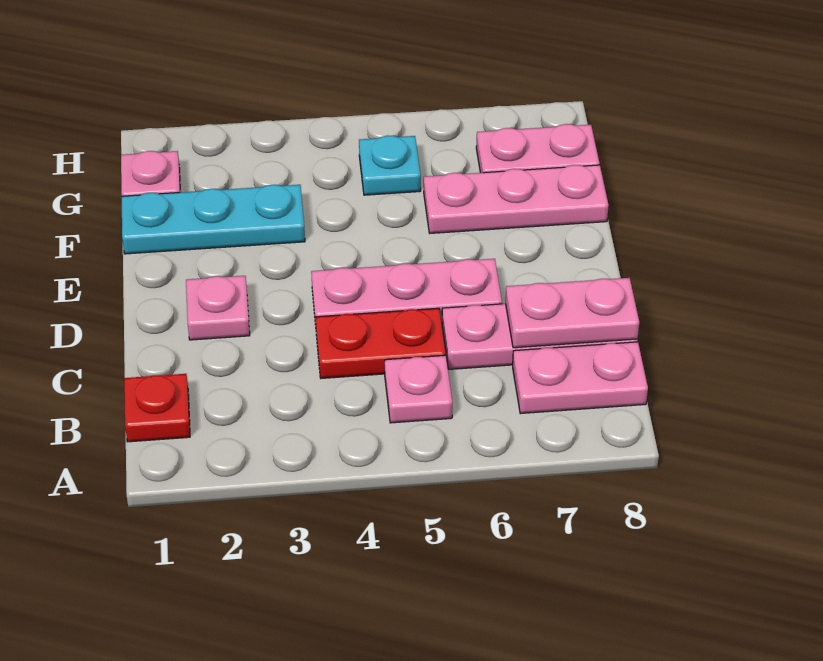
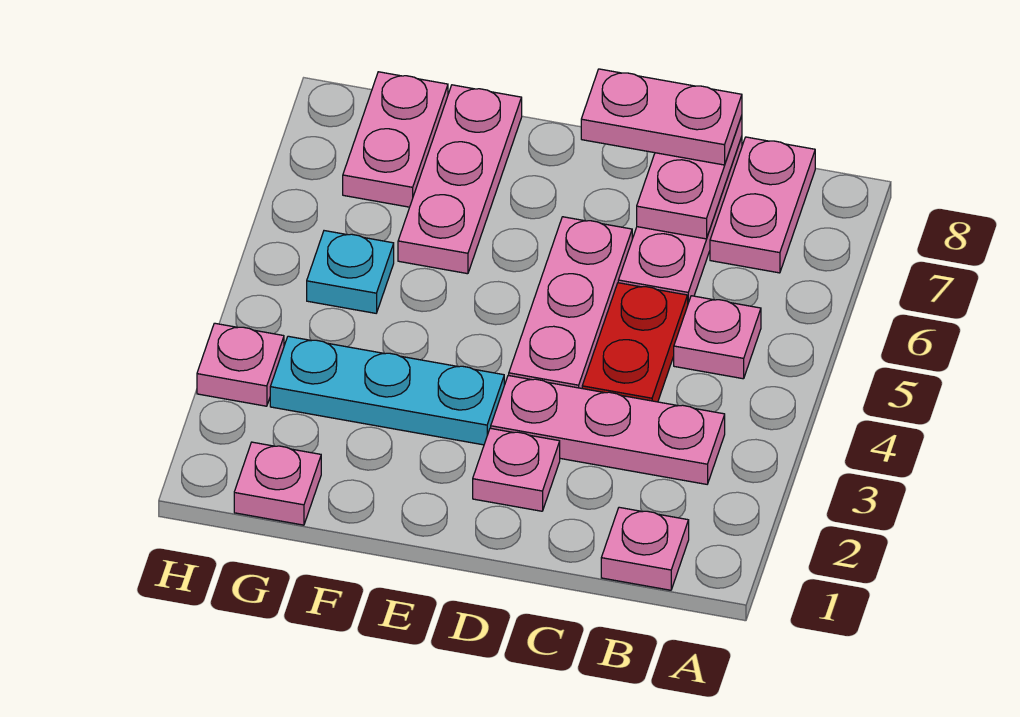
red plate B1 level 1 -> pink plate B1 level 1
none -> pink plate B3:D3 level 1
none -> pink plate C8:D8 level 3
cyan plate F1:F3 level 1 -> cyan plate E3:G3 level 1
none -> pink plate H3 level 1

